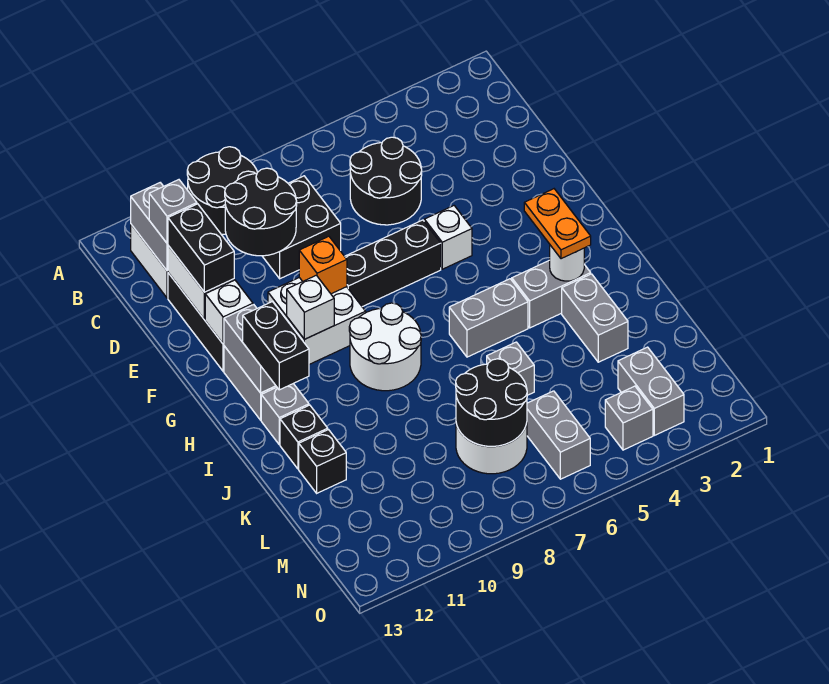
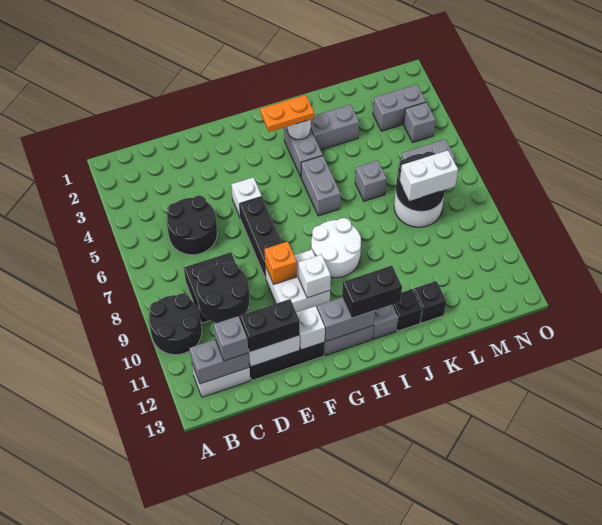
none -> white brick L8:M8 level 3

